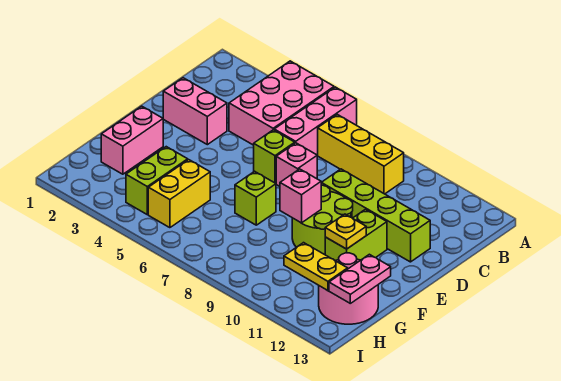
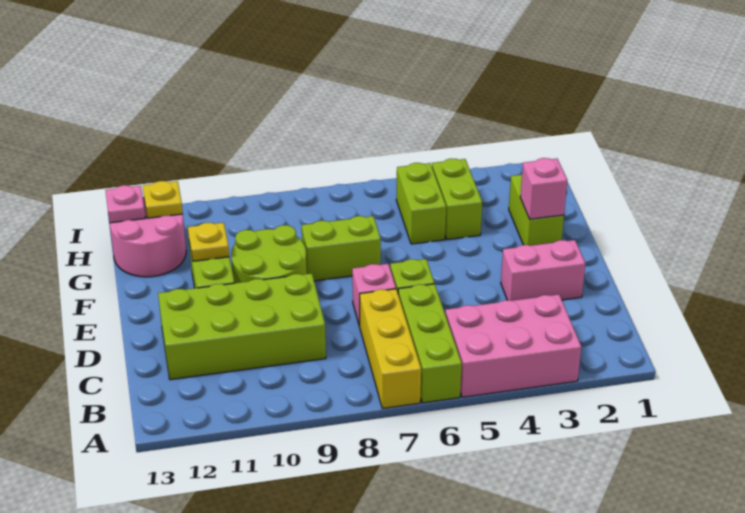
pink brick A4:C5 level 1 -> pink brick A3:B5 level 1
pink brick A6:C6 level 1 -> lime brick A6:C6 level 1
yellow brick B7:B9 level 1 -> yellow brick A7:C7 level 1
lime brick D9:D12 level 1 -> lime brick C9:D12 level 1
pink brick F2:G2 level 1 -> lime brick F2:G2 level 1
lime brick F7 level 1 -> lime brick F7:F8 level 1
pink brick F9 level 2 -> pink brick F2 level 2
yellow brick G5:H5 level 1 -> lime brick G5:H5 level 1
pink plate G13:H13 level 2 -> pink plate H13 level 2
yellow plate H11:H12 level 2 -> yellow plate H12 level 2

